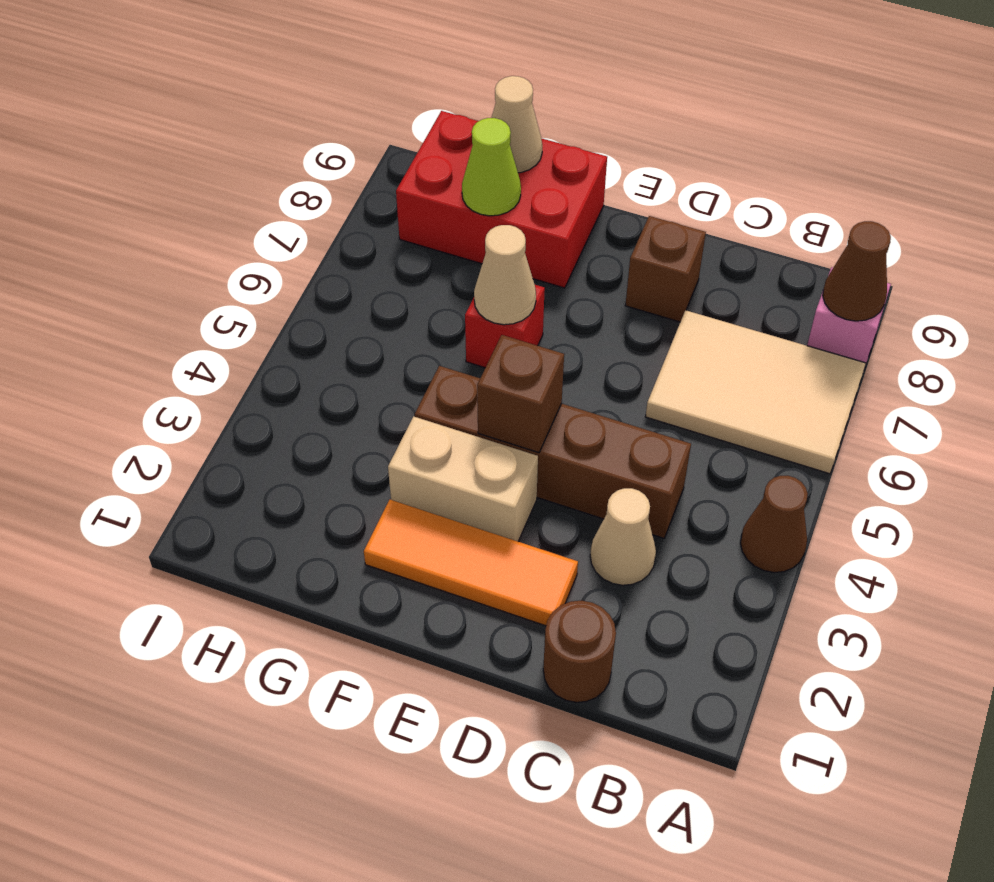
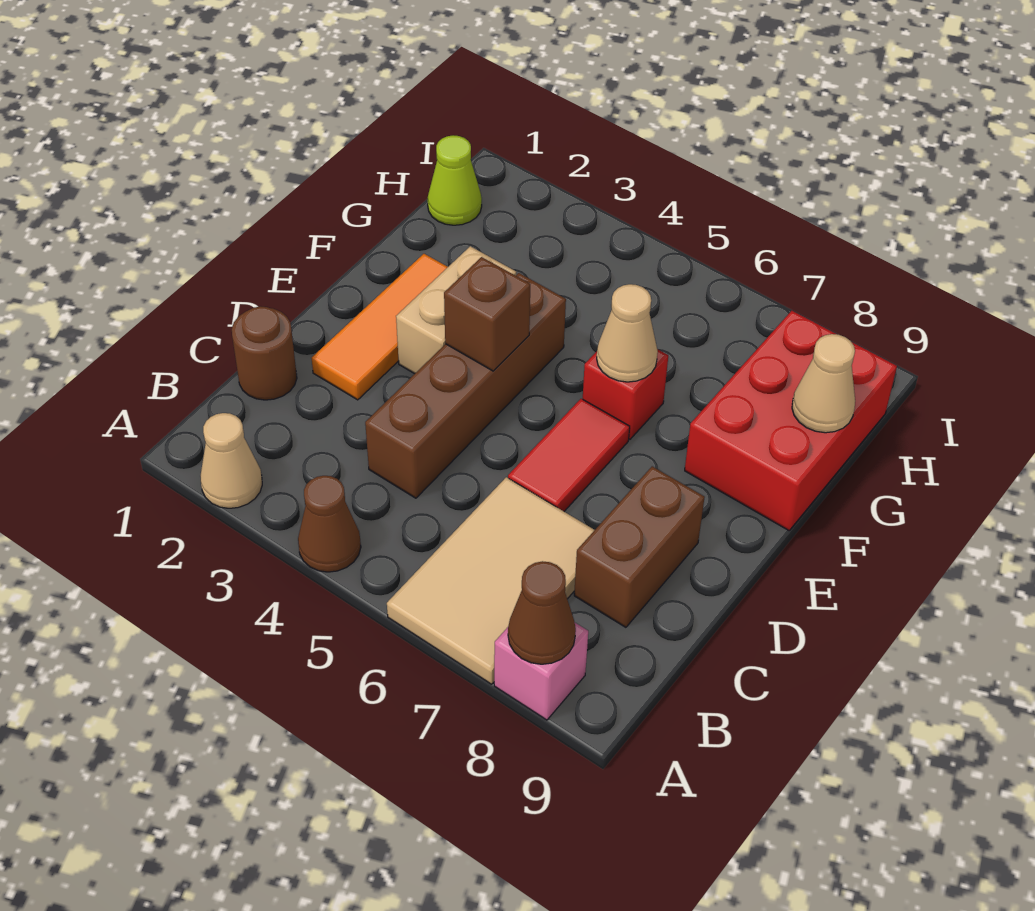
tan cone C3 level 1 -> tan cone A2 level 1
none -> red tile D6:E6 level 1
brown brick D8 level 1 -> brown brick C8:D8 level 1
lime cone G8 level 2 -> lime cone H1 level 1

